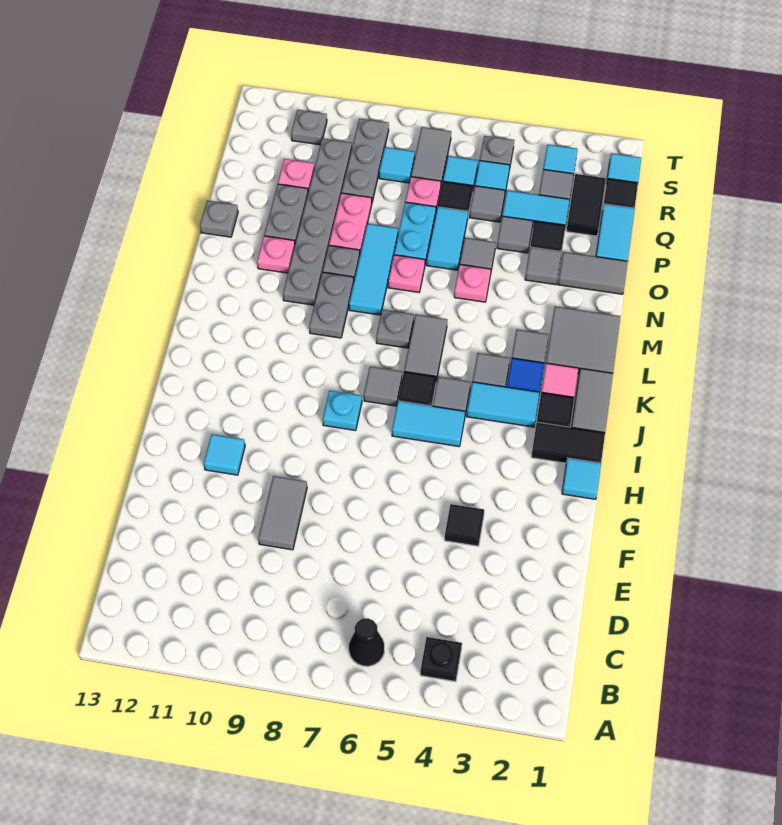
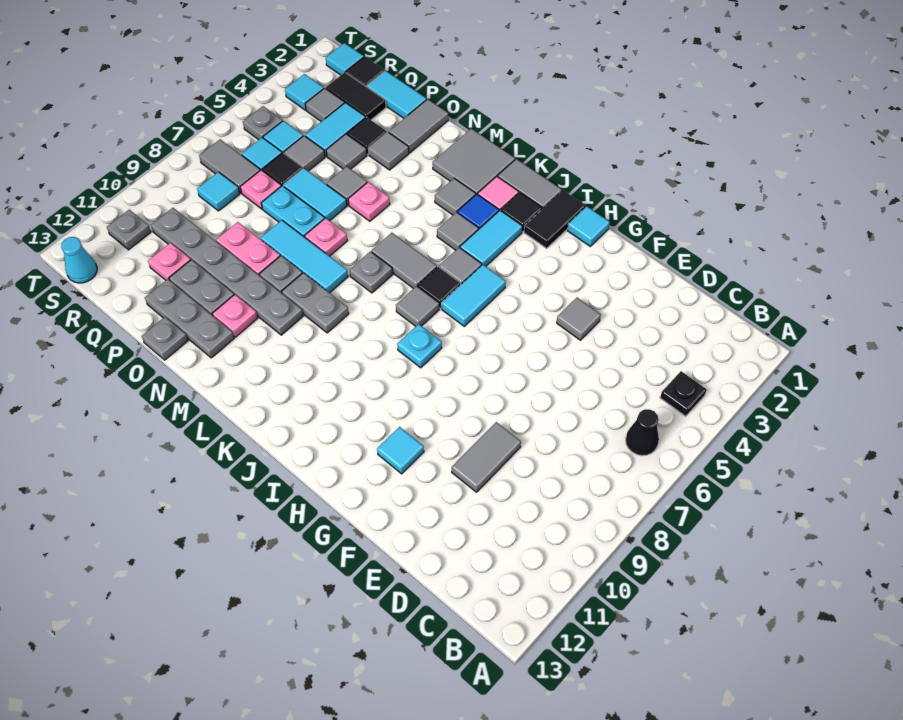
grey tile E9:F9 level 1 -> grey tile E9:E10 level 1
black tile F4 level 1 -> grey tile F4 level 1
grey plate Q9:S9 level 1 -> grey plate N12:P12 level 1
none -> cyan cone S13 level 1

